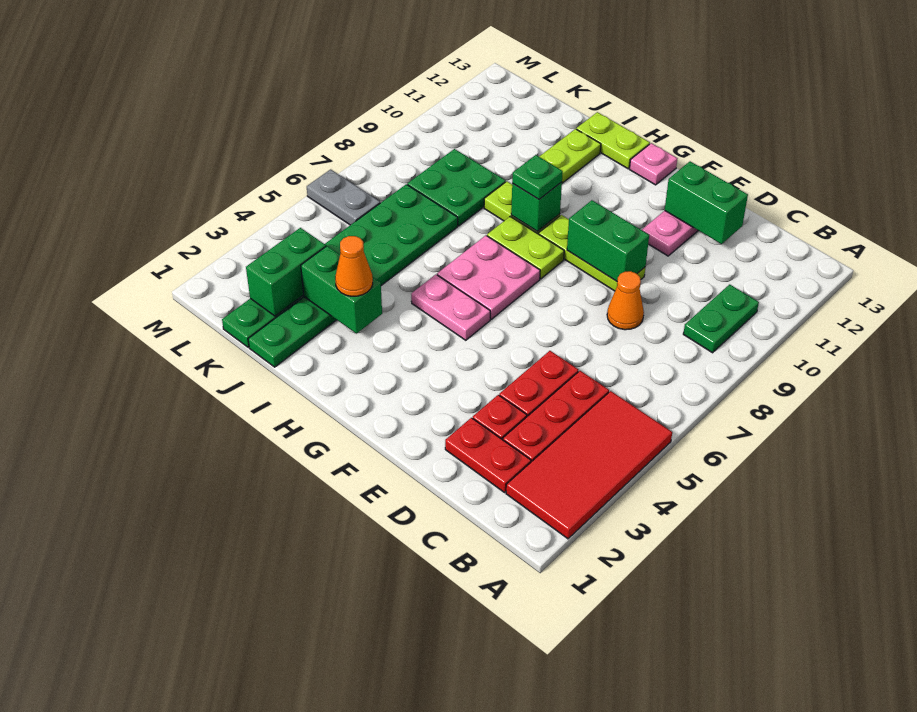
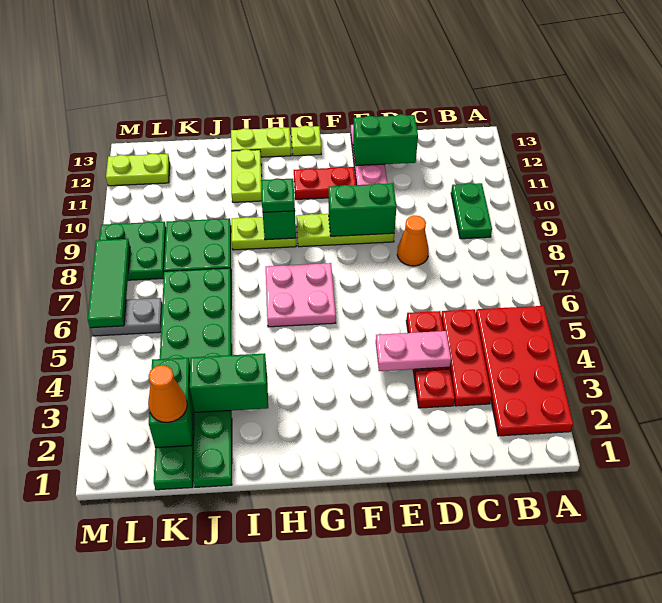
red tile A2:B5 level 1 -> red plate A2:B5 level 1
red plate C2:D2 level 1 -> red plate F11:G11 level 1
pink plate G5:H5 level 1 -> pink plate D4:E4 level 2
lime plate G8:H8 level 1 -> lime plate L12:M12 level 1
pink plate G13 level 1 -> lime plate G13 level 1
orange cone I3 level 3 -> orange cone K2 level 3
none -> green plate L8:M9 level 1
none -> green tile M6:M8 level 2

